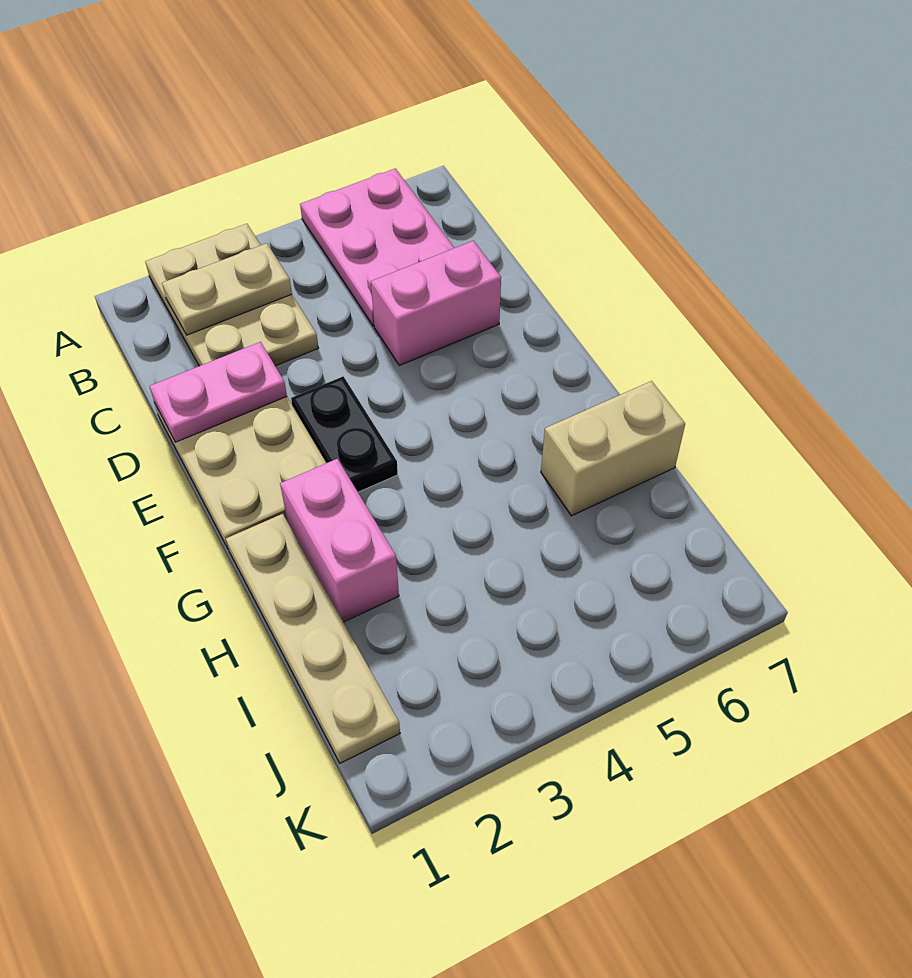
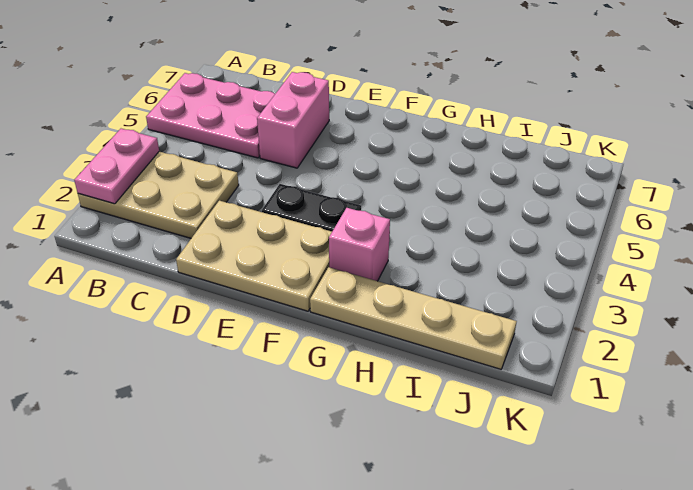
tan plate B2:B3 level 2 -> none
pink plate D1:D2 level 2 -> pink plate A2:A3 level 2
pink brick G2:H2 level 1 -> pink brick G2 level 1
tan brick H6:H7 level 1 -> none

